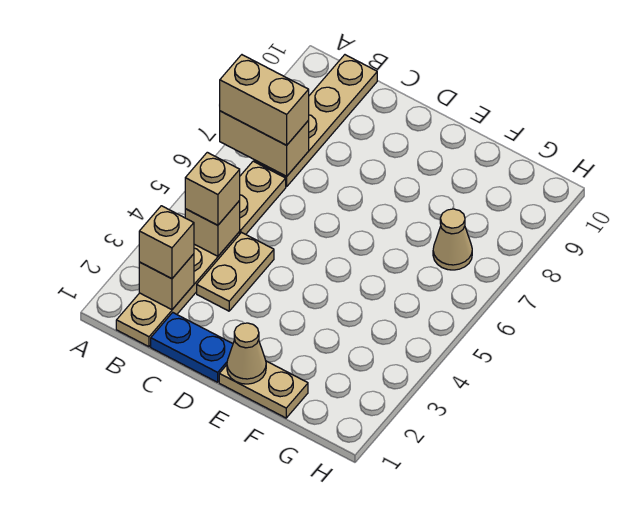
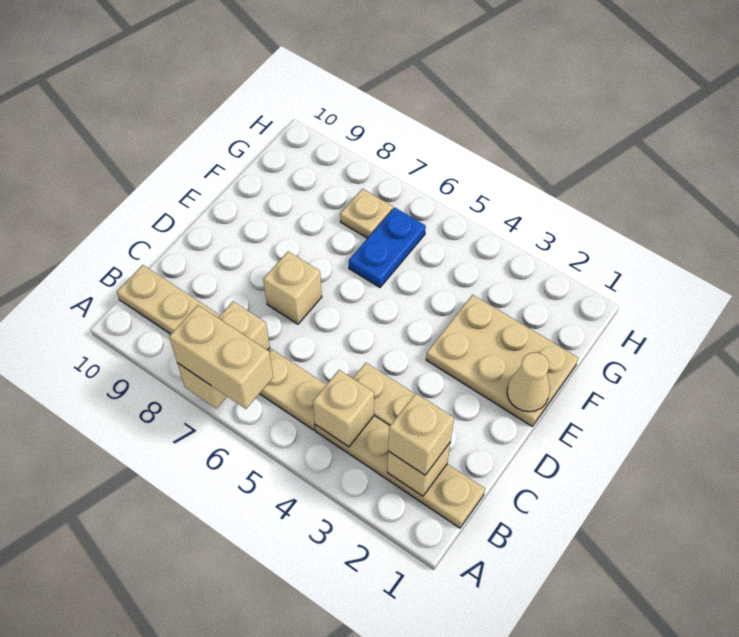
tan brick A7:B7 level 3 -> tan brick A6:A7 level 3
tan brick B4 level 3 -> tan brick D7 level 1
blue plate C1:D1 level 1 -> blue plate F6:G6 level 1
tan plate E1:F1 level 1 -> tan plate E1:F3 level 1
tan cone G7 level 1 -> tan plate G7 level 1

